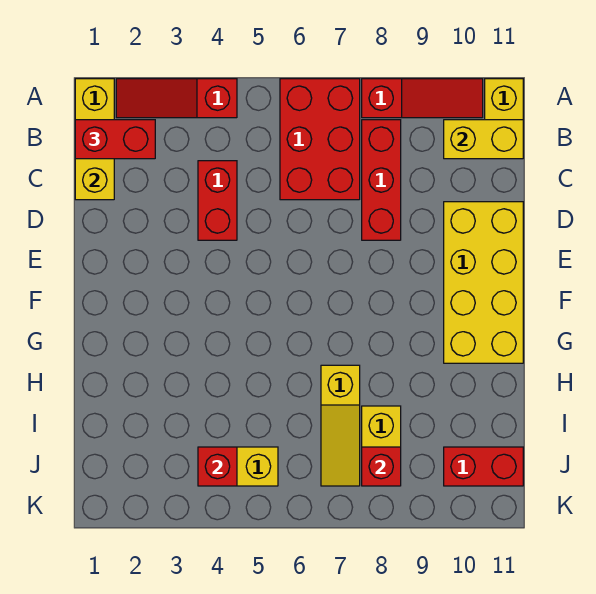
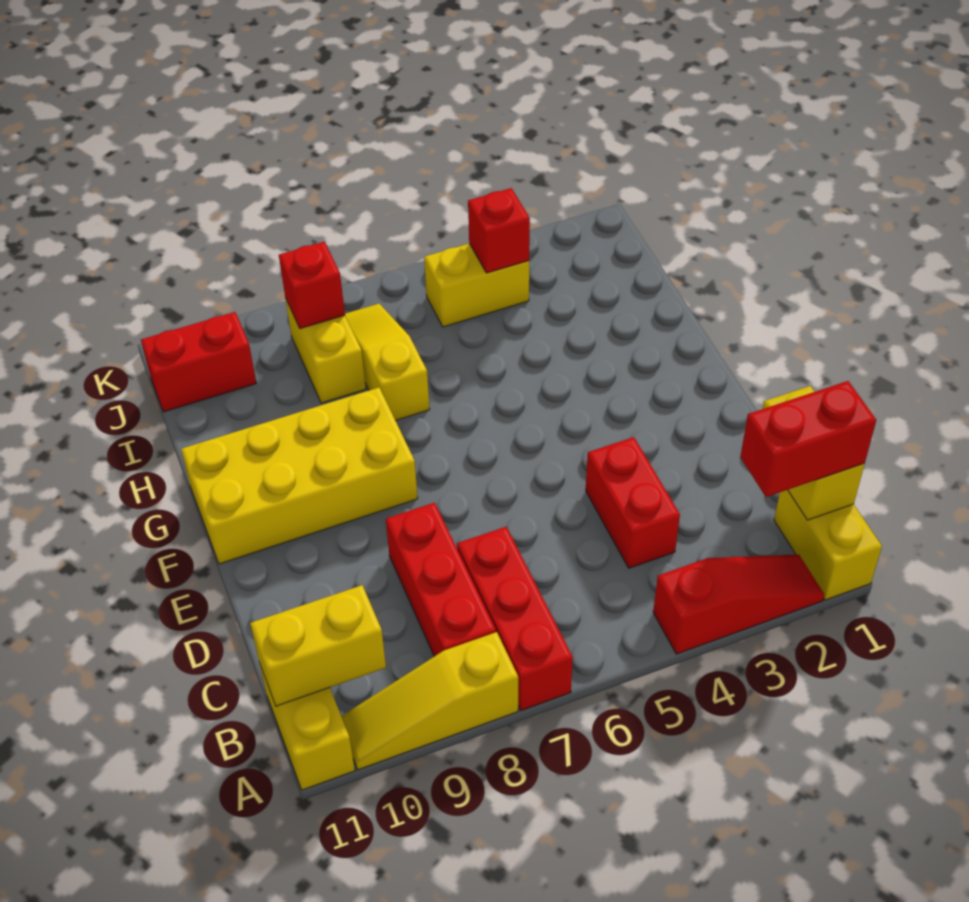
red brick A6:C7 level 1 -> red brick A7:C7 level 1
red slope A8:A10 level 1 top 8 -> yellow slope A8:A10 level 1 top 8
yellow brick D10:G11 level 1 -> yellow brick F8:G11 level 1

